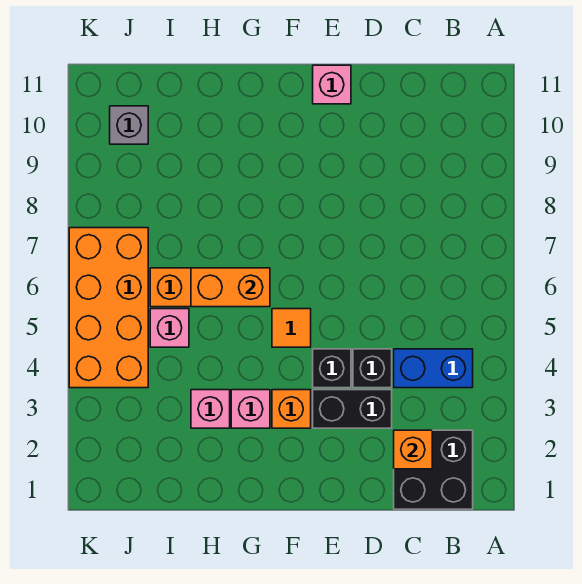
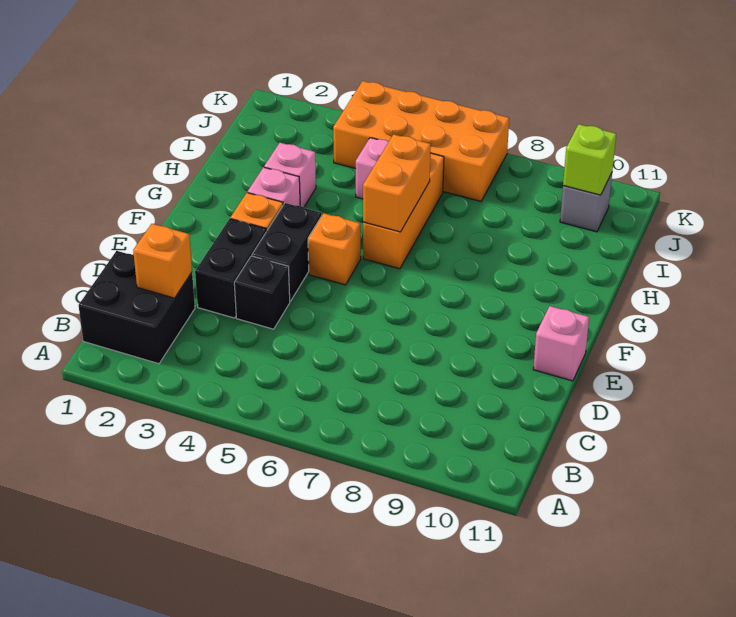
blue brick B4:C4 level 1 -> none
black brick E4 level 1 -> black brick E4:F4 level 1
orange tile F5 level 1 -> orange brick F5 level 1
none -> lime brick J10 level 2

